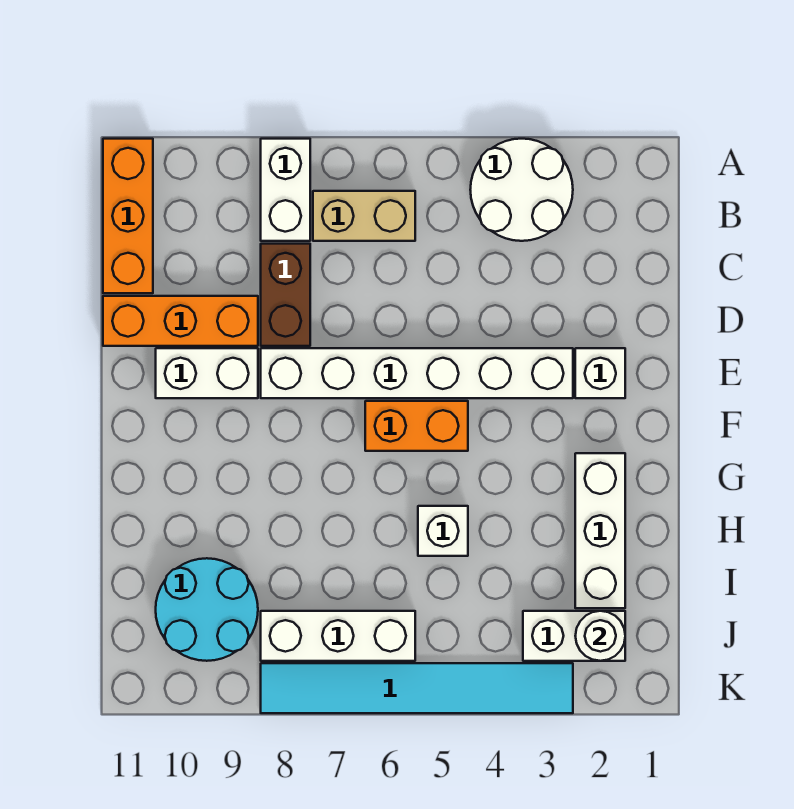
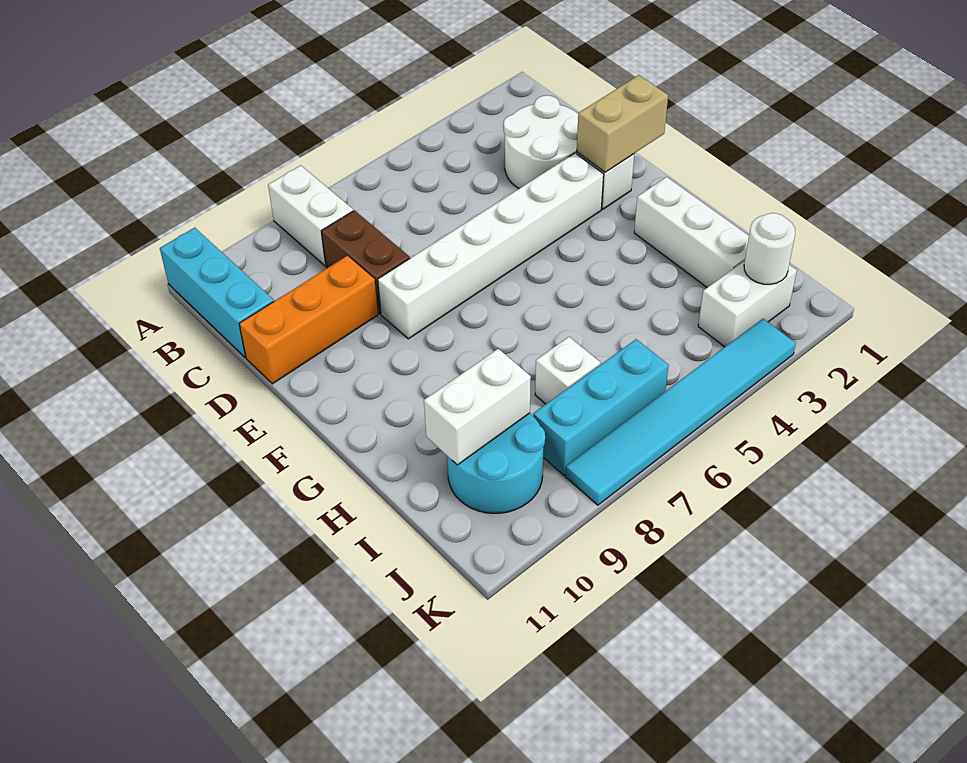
white round brick A3:B4 level 1 -> white round brick C2:D3 level 1
orange brick A11:C11 level 1 -> cyan brick A11:C11 level 1
tan brick B6:B7 level 1 -> tan brick E1:E2 level 2
white brick E9:E10 level 1 -> white brick I9:I10 level 2
orange brick F5:F6 level 1 -> none
white brick H5 level 1 -> white brick I7 level 1
white brick J6:J8 level 1 -> cyan brick J6:J8 level 1

